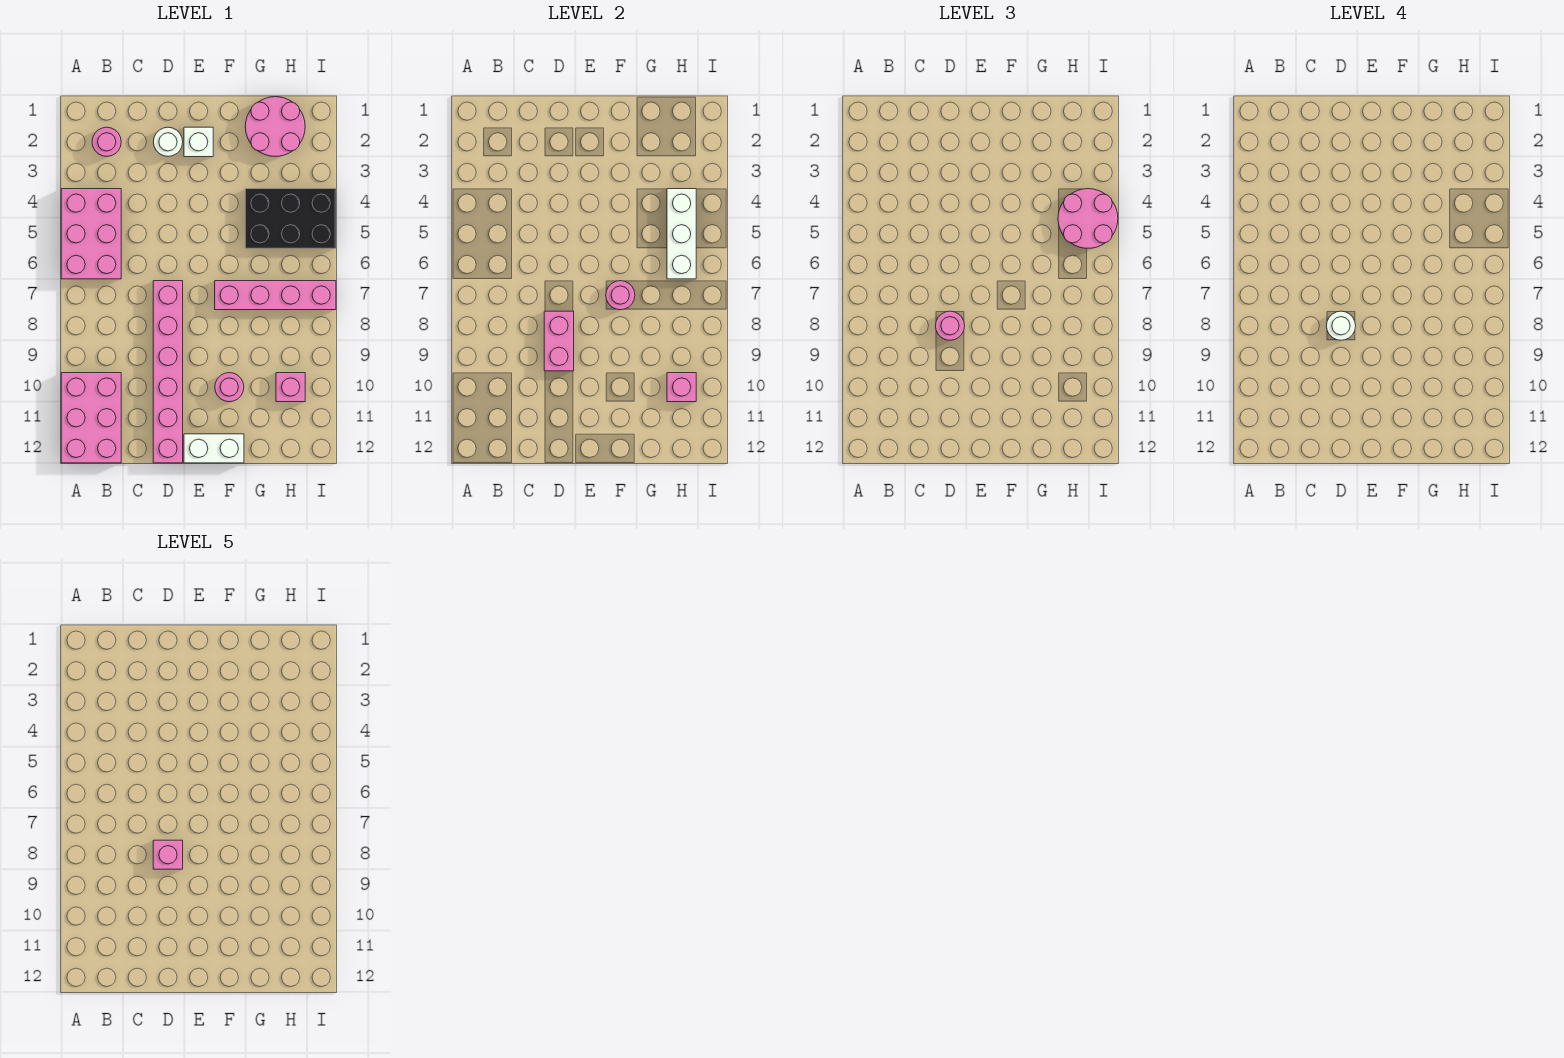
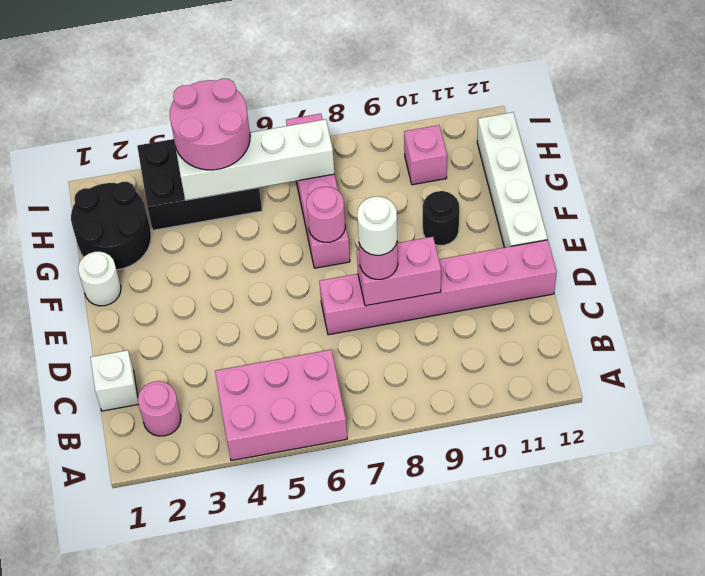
pink brick A10:B12 level 1 -> none
white round brick D2 level 1 -> white round brick F1 level 1
pink brick D8 level 5 -> none
white brick E2 level 1 -> white brick C1 level 1
white brick E12:F12 level 1 -> white brick E12:H12 level 1
pink round brick F10 level 1 -> black round brick F10 level 1
pink round brick G1:H2 level 1 -> black round brick G1:H2 level 1
black brick G4:I5 level 1 -> black brick H3:I5 level 1
white brick H4:H6 level 2 -> white brick H4:H7 level 2
pink brick H10 level 2 -> none

